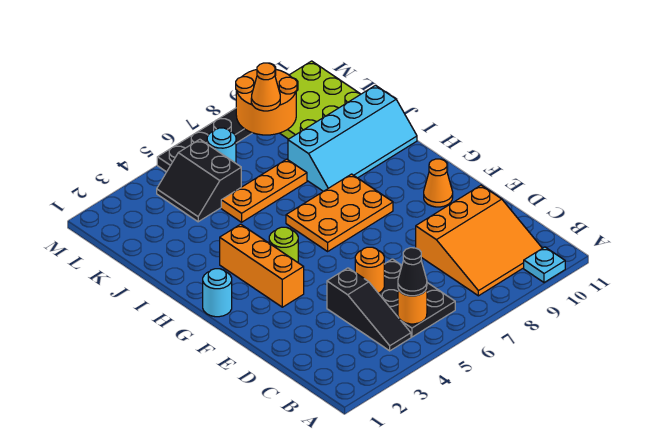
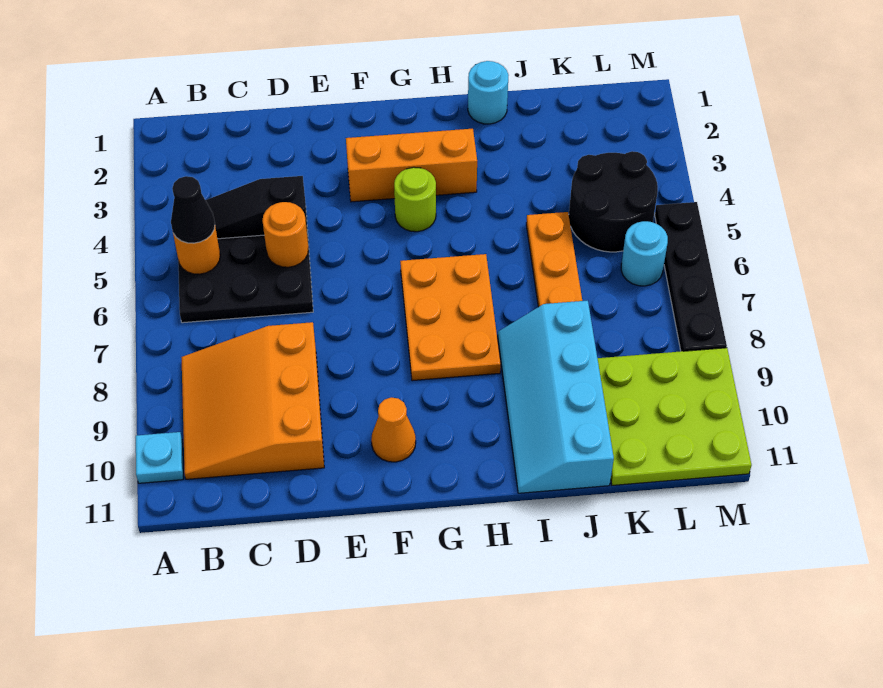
cyan round brick G1 level 1 -> cyan round brick I1 level 1
black slope K4:L5 level 1 top 5 -> black round brick K4:L5 level 1
orange round brick L8:M9 level 2 -> none
orange cone L8 level 3 -> none

